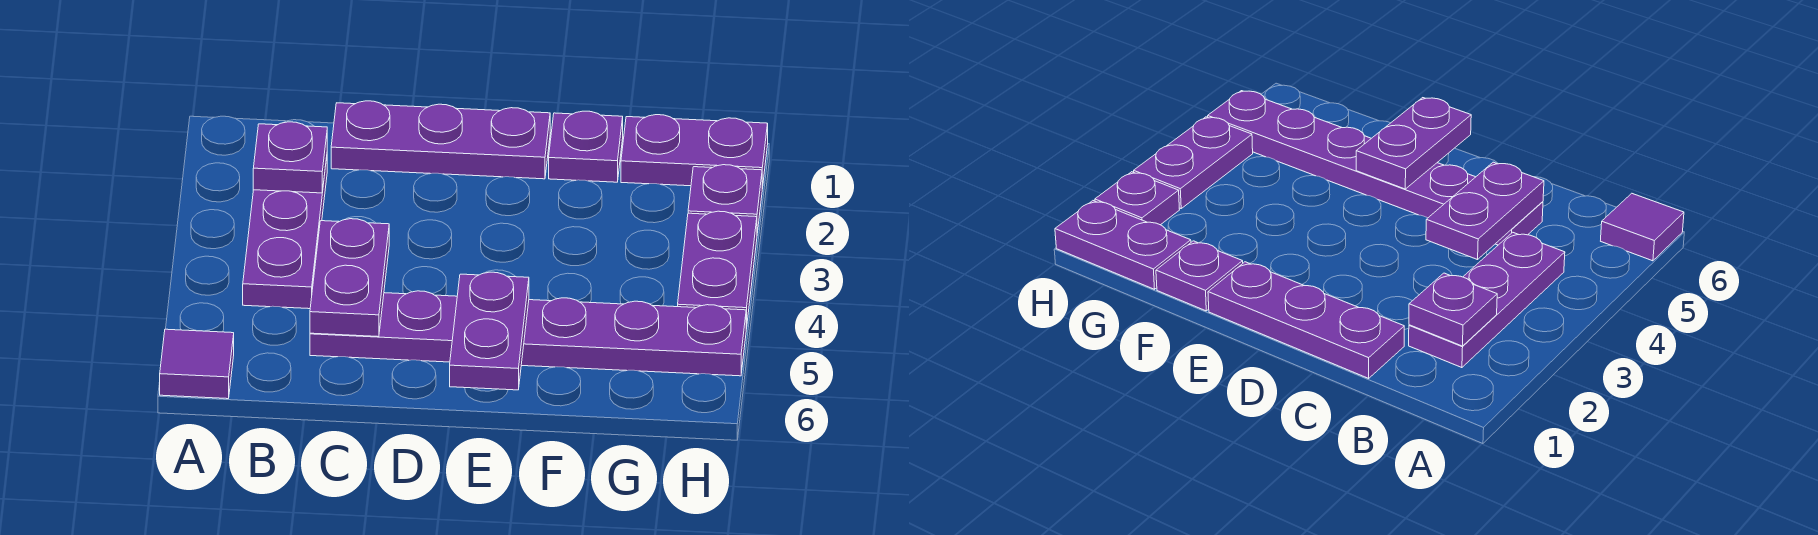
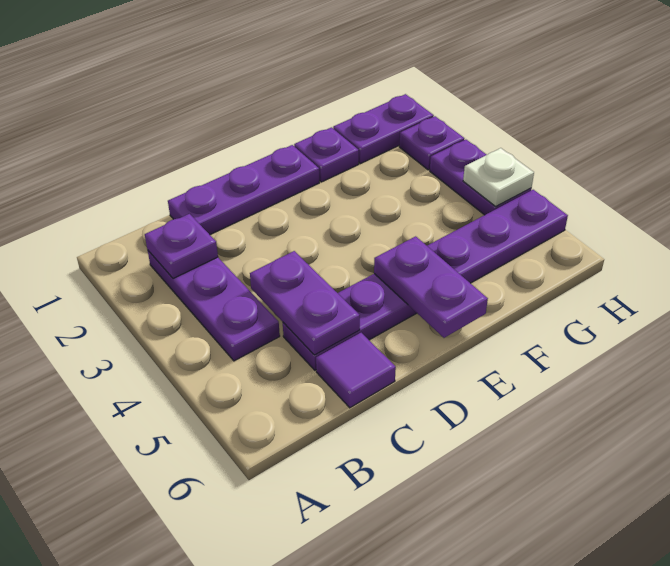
purple tile A6 level 1 -> purple tile C6 level 1
none -> white plate H4 level 2

